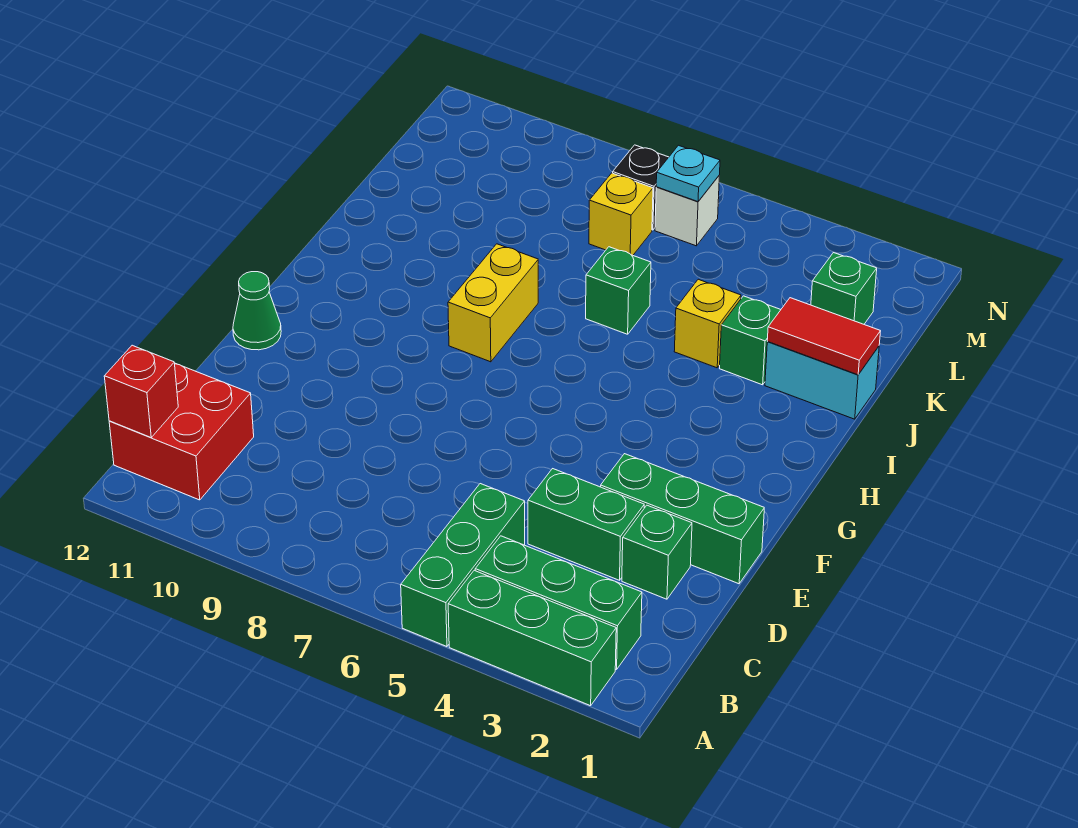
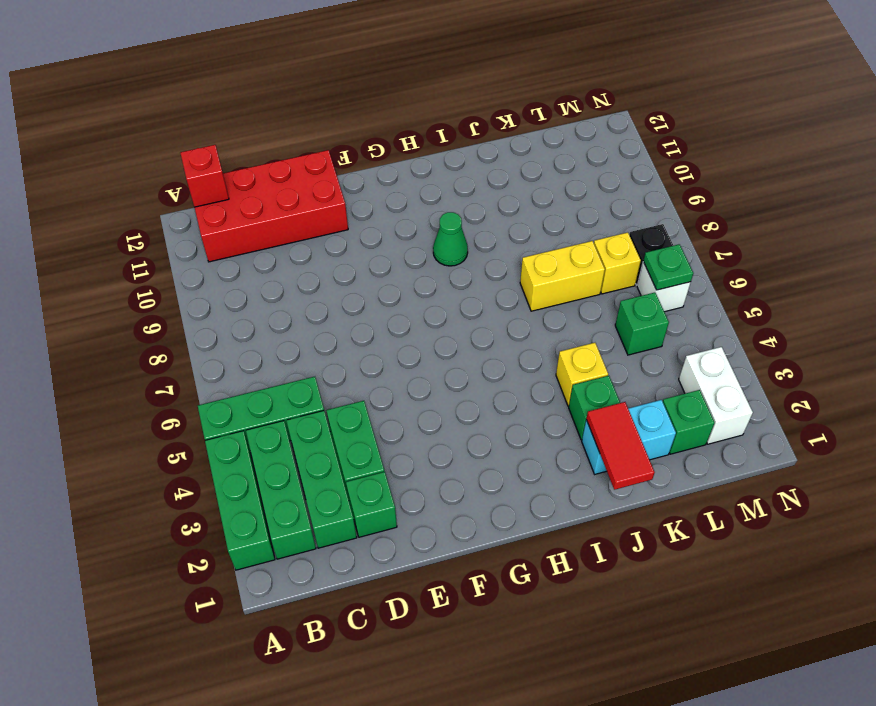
red brick B11:C12 level 1 -> red brick B11:E12 level 1
green brick E1:E3 level 1 -> green brick C2:C4 level 1
green cone F12 level 1 -> green cone H9 level 1
yellow brick H8:I8 level 1 -> yellow brick J7:K7 level 1
cyan brick J1:J2 level 1 -> cyan brick J2:K2 level 1
green brick J6 level 1 -> green brick L5 level 1
none -> white brick M2:M3 level 1
cyan plate M6 level 2 -> green plate M6 level 2

